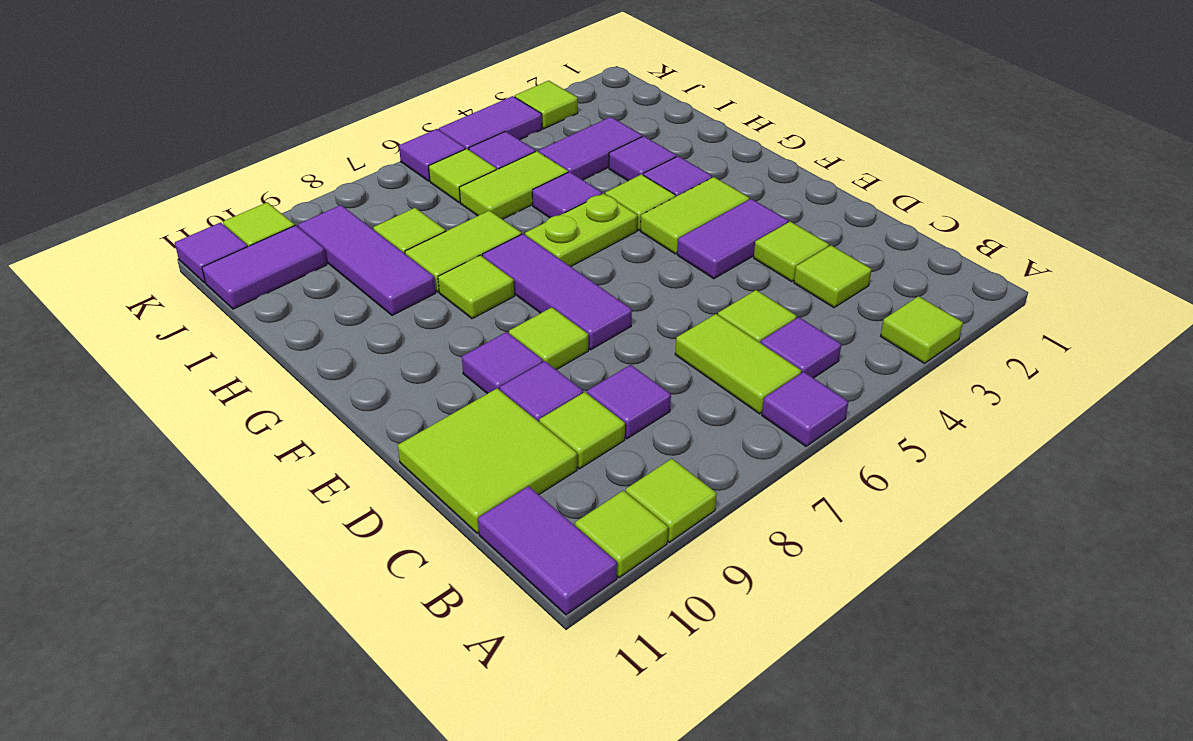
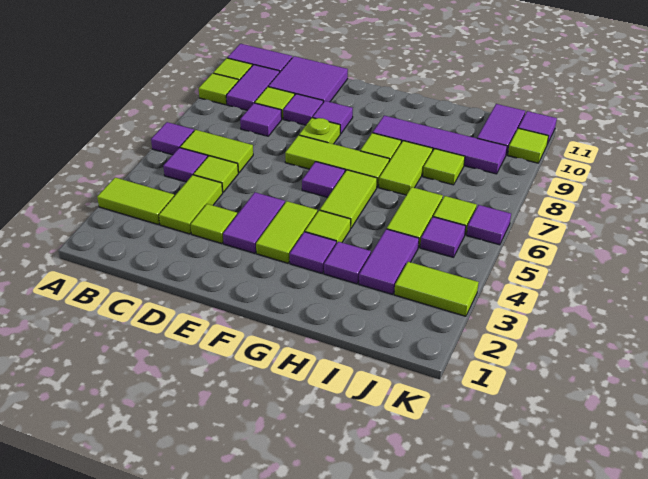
lime tile A3 level 1 -> lime tile A3:B3 level 1
lime tile C3 level 1 -> lime tile C3:C4 level 1
lime tile C10:D11 level 1 -> purple tile C10:D11 level 1
purple tile E7:G7 level 1 -> lime tile E7:G7 level 1
lime tile E8 level 1 -> lime plate E8 level 1
lime plate G5:G6 level 1 -> lime tile G5:G6 level 1
purple tile H5 level 1 -> purple tile F6 level 1
purple tile H9:J9 level 1 -> purple tile G9:J9 level 1
lime tile K3 level 1 -> lime tile J3:K3 level 1
purple tile K4:K5 level 1 -> purple tile B9:B10 level 1

